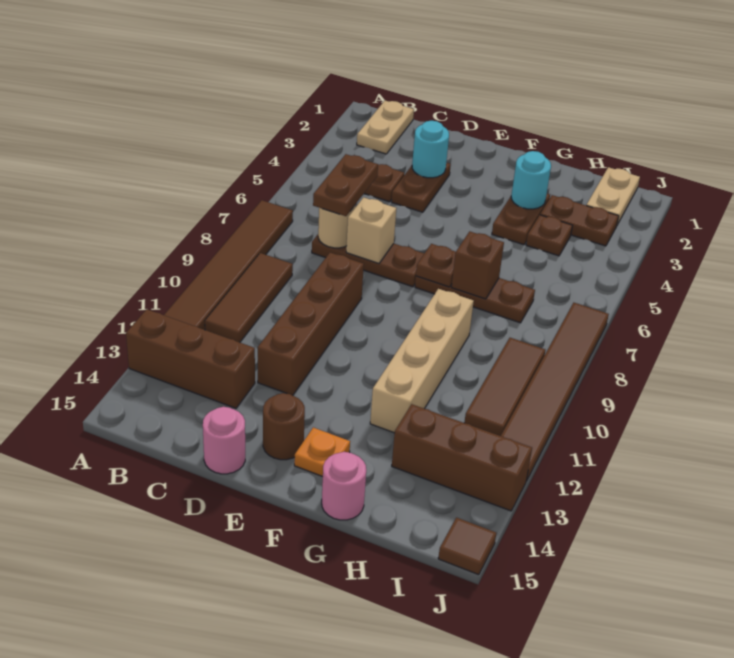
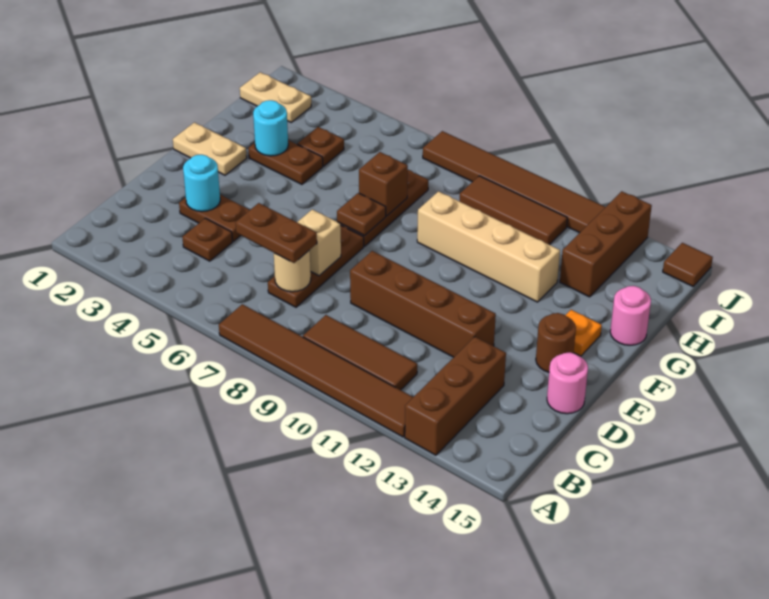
tan plate B1:B2 level 1 -> tan plate F1:F2 level 1
brown plate H3:I3 level 1 -> none

